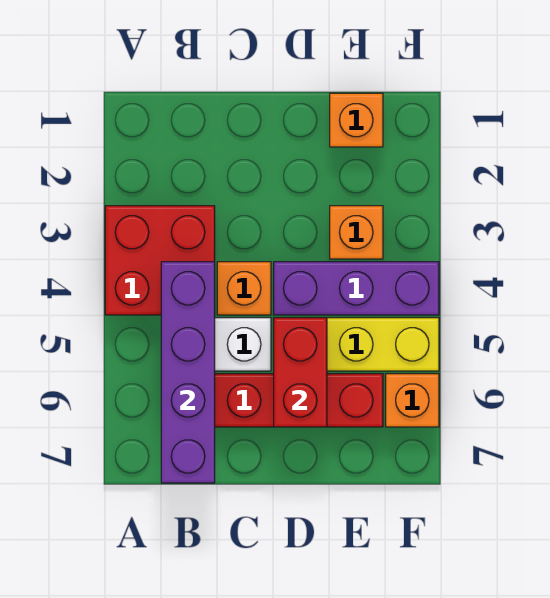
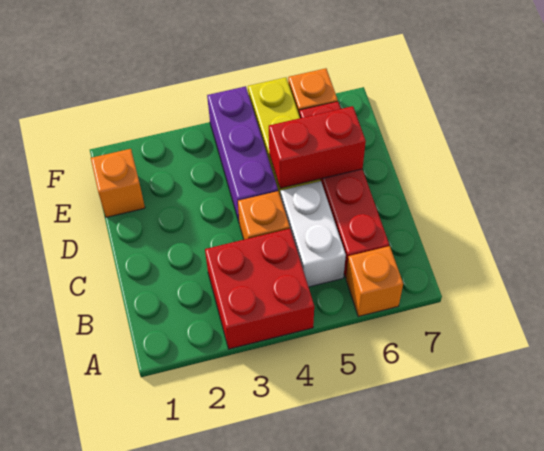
purple brick B4:B7 level 2 -> none
orange brick E3 level 1 -> orange brick A6 level 1

